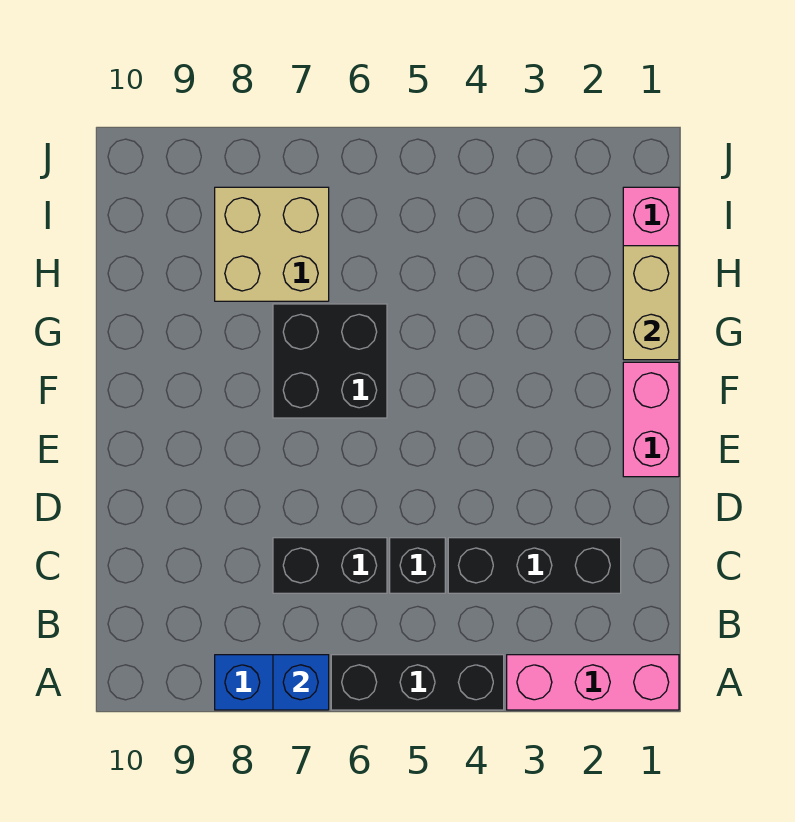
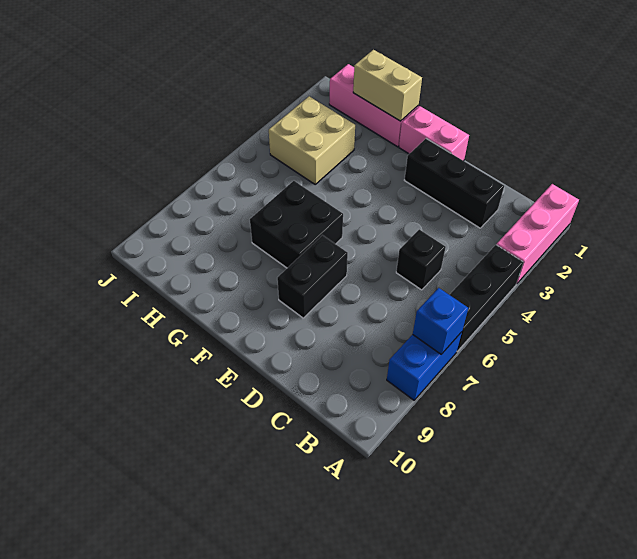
black brick C2:C4 level 1 -> black brick C2:E2 level 1
black brick C6:C7 level 1 -> black brick E7:E8 level 1
tan brick H7:I8 level 1 -> tan brick H3:I4 level 1

